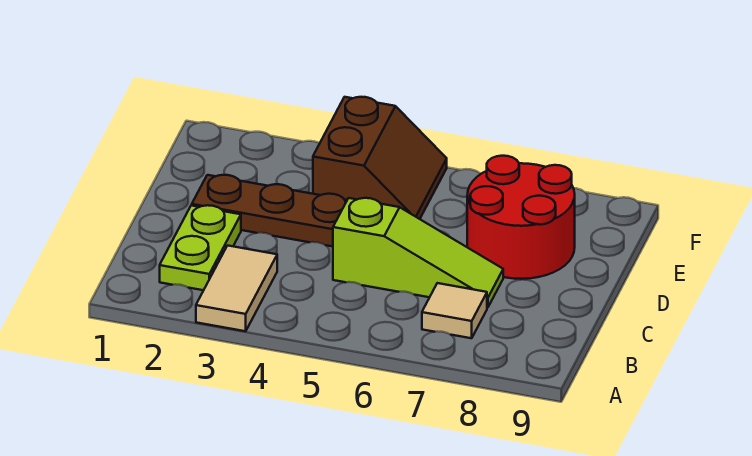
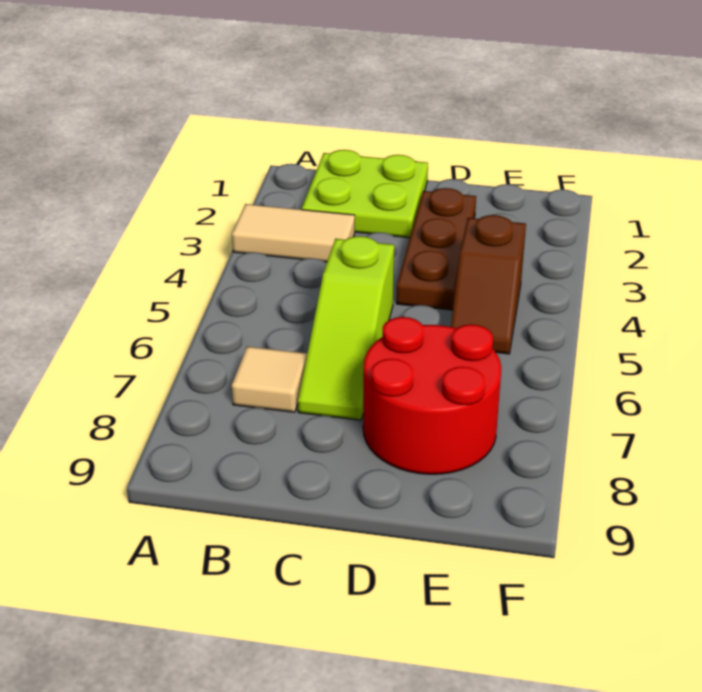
lime plate B2:C2 level 1 -> lime plate B1:C2 level 1
brown slope E4:F5 level 1 top 4 -> brown slope E4:E5 level 1 top 4

